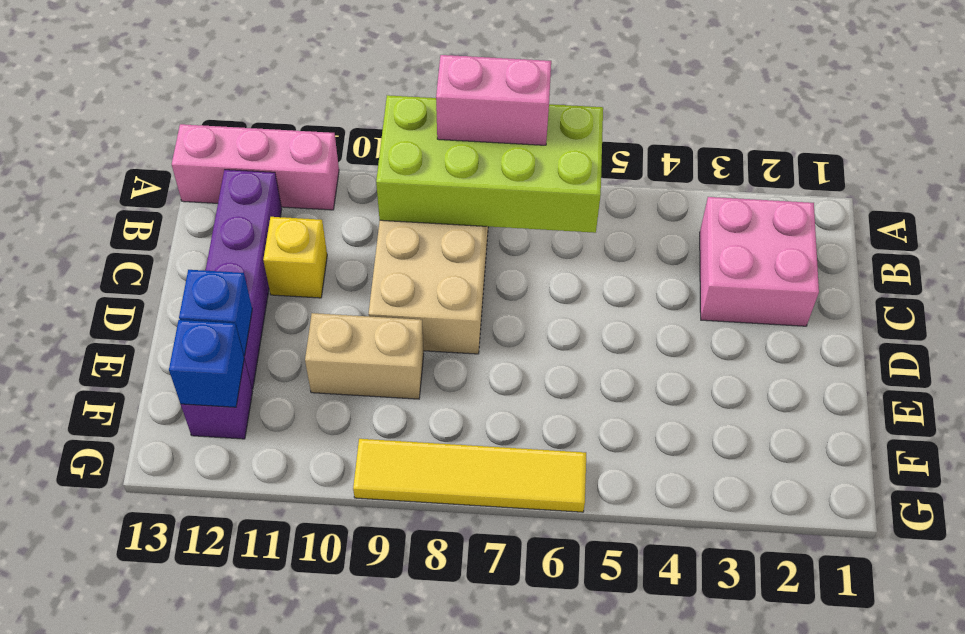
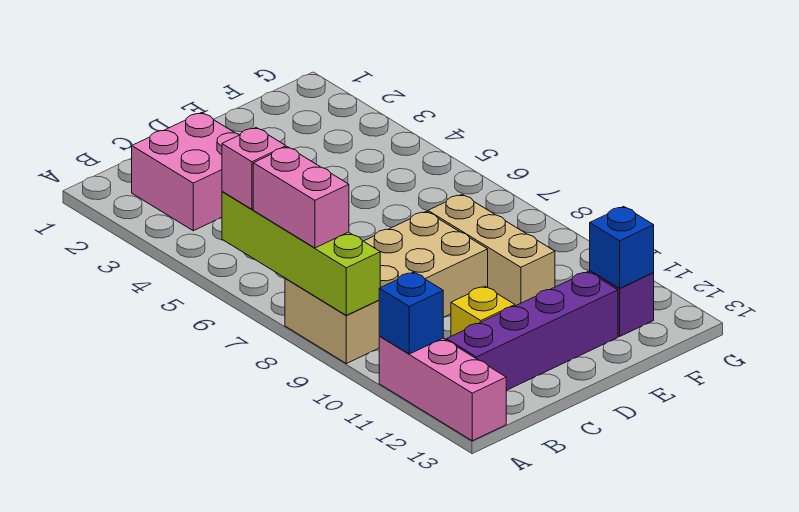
lime brick A6:B9 level 2 -> lime brick A6:A9 level 2
none -> pink brick A6 level 3
tan brick E9:E10 level 1 -> tan brick E8:E10 level 1
blue brick E12 level 2 -> blue brick A11 level 2
yellow tile G6:G9 level 1 -> none

